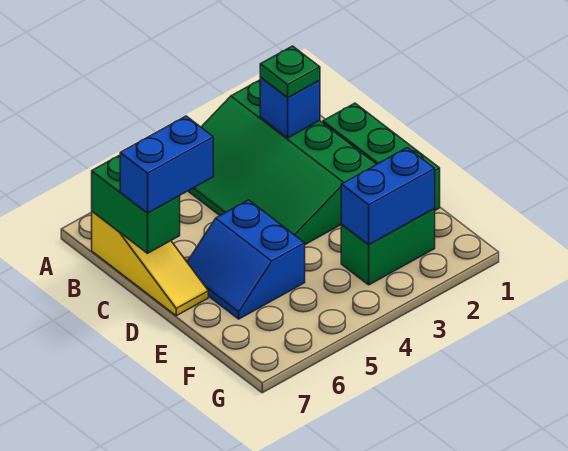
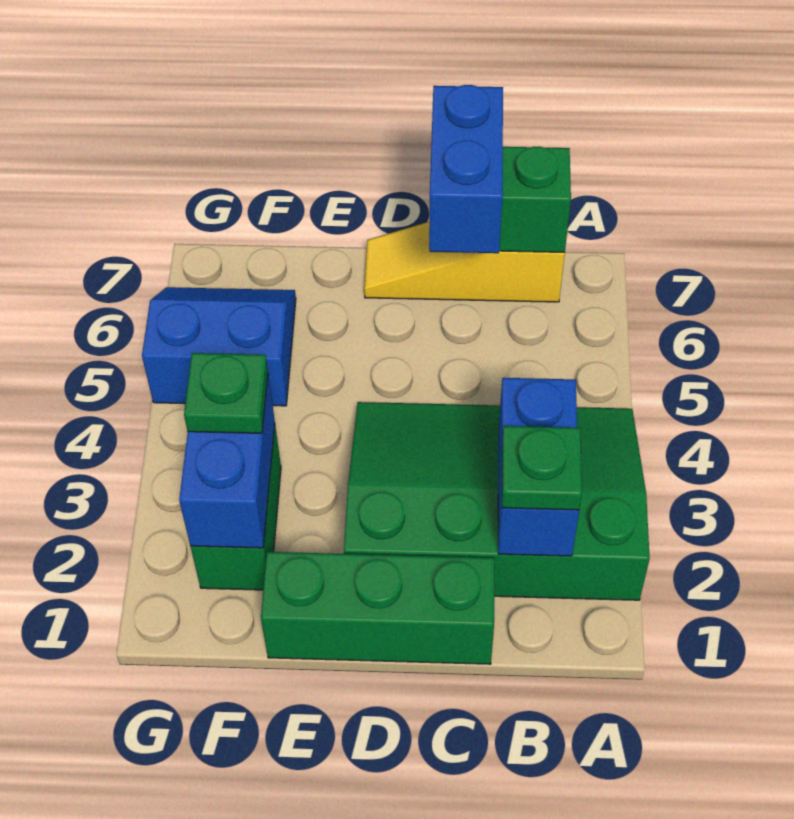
blue brick B2 level 2 -> blue brick B2:B3 level 2
blue slope D5:E6 level 1 top 5 -> blue slope F5:G6 level 1 top 5
none -> green plate F3 level 3

